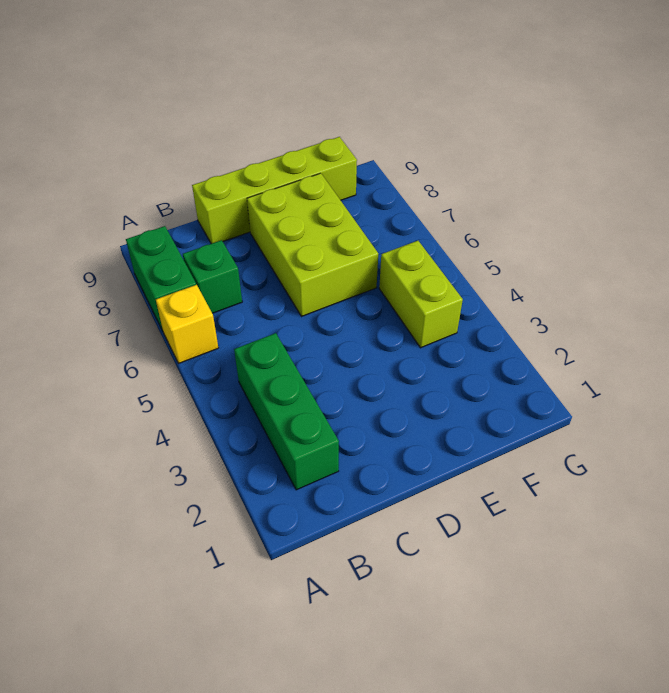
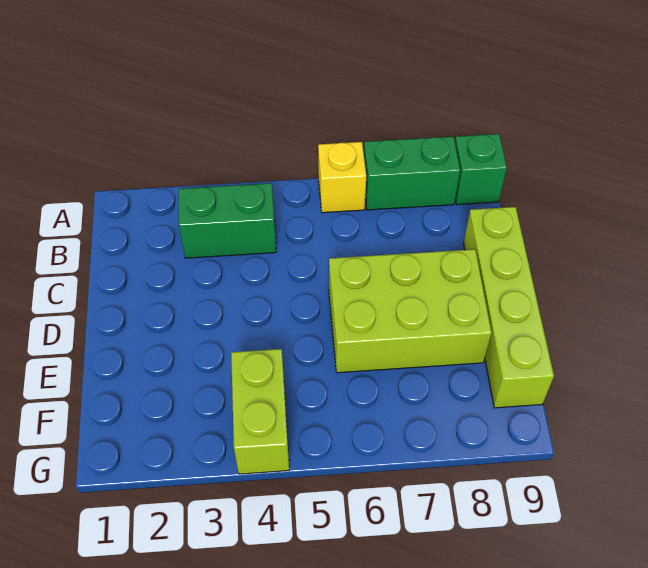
green brick B2:B4 level 1 -> green brick B3:B4 level 1
green brick B7 level 1 -> green brick A9 level 1
lime brick F4:F5 level 1 -> lime brick F4:G4 level 1

